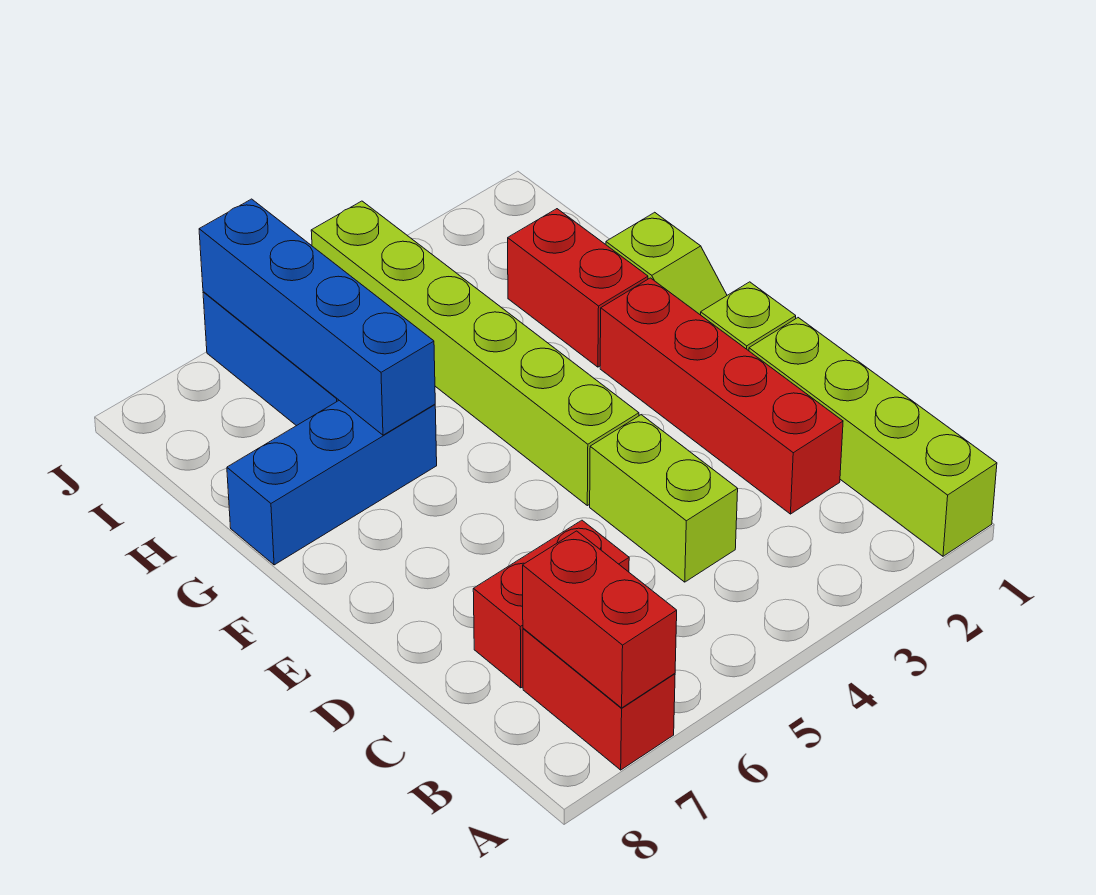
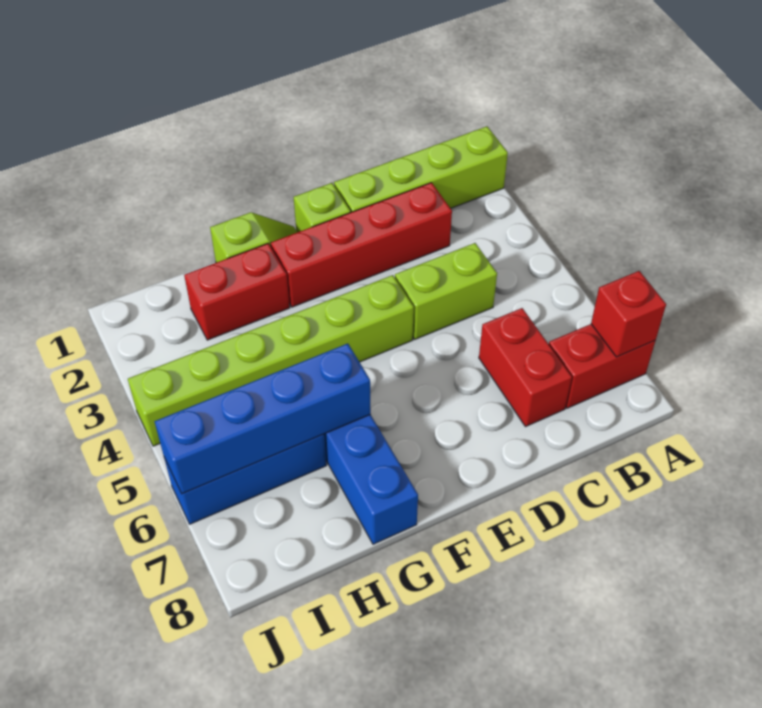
red brick A7:B7 level 2 -> red brick A7 level 2

